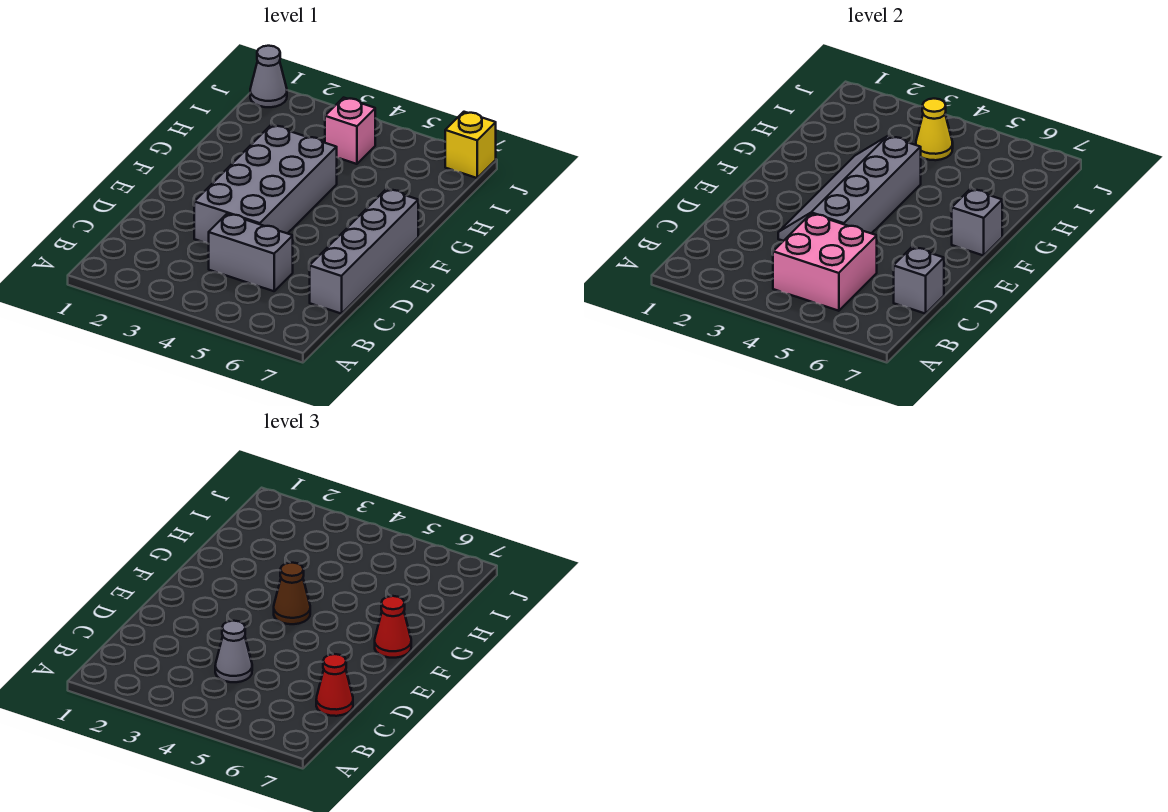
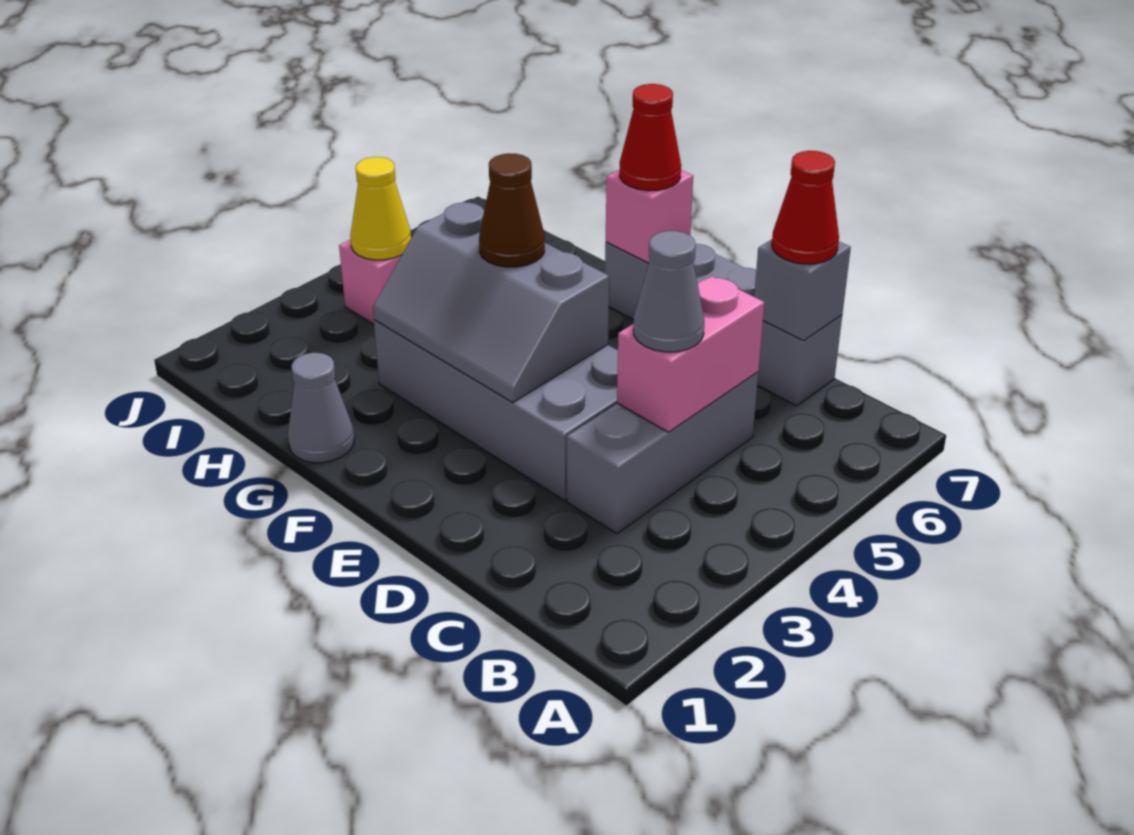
pink brick B4:C5 level 2 -> pink brick C4:C5 level 2
grey brick C4:C5 level 1 -> grey brick C3:C5 level 1
grey slope D3:G4 level 2 top 4 -> grey slope E3:G4 level 2 top 4
grey brick F7 level 2 -> pink brick F7 level 2
grey cone J1 level 1 -> grey cone G1 level 1
yellow brick J7 level 1 -> none

